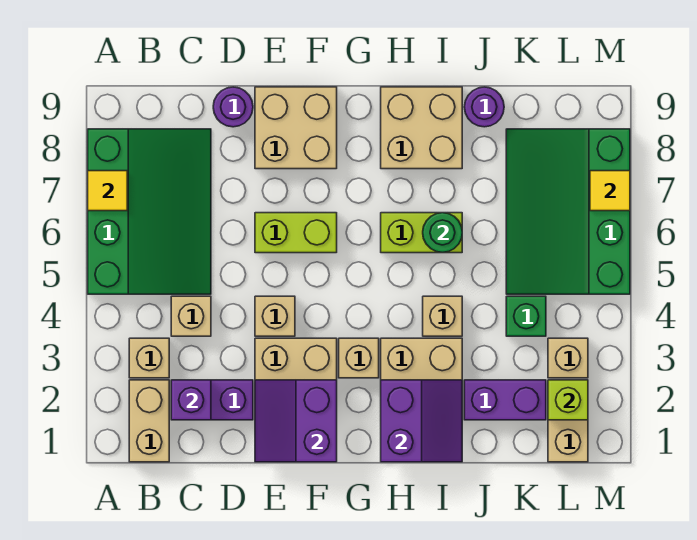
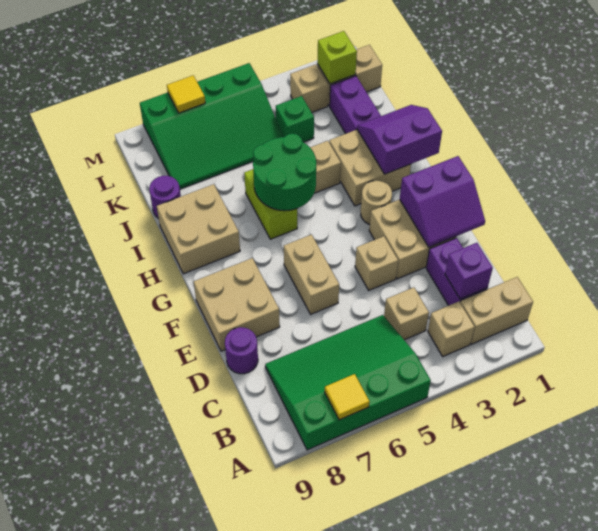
lime brick E6:F6 level 1 -> tan brick E6:F6 level 1
tan brick G3 level 1 -> tan round brick G3 level 1
green round brick I6 level 2 -> green round brick H5:I6 level 2

